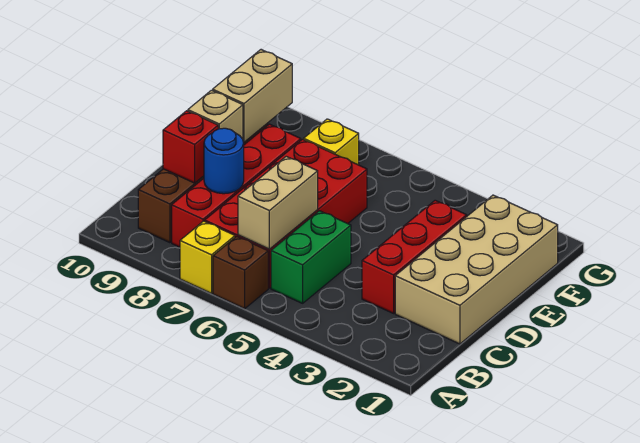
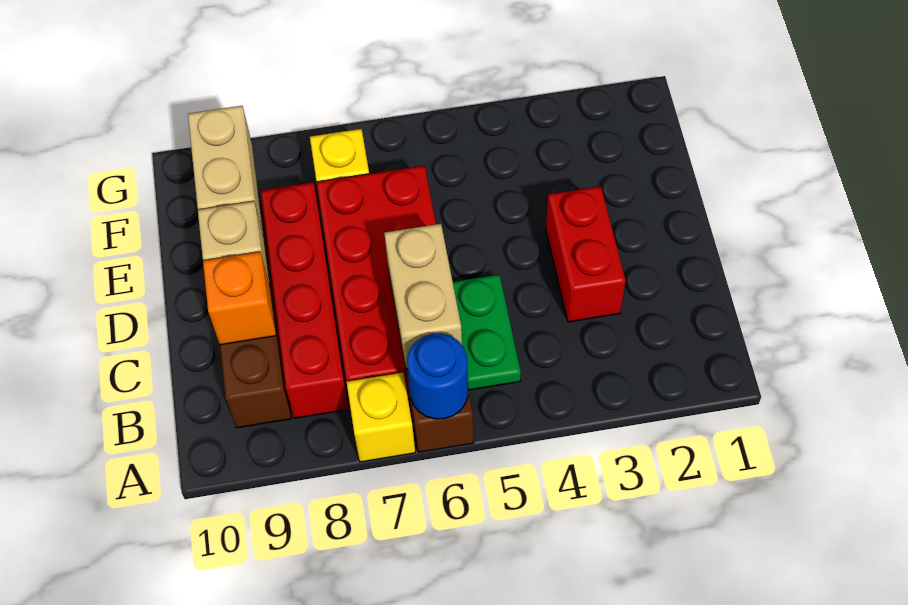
green brick B5:C5 level 1 -> green plate B5:C5 level 1
tan brick C1:F2 level 1 -> none
red brick C3:E3 level 1 -> red brick C3:D3 level 1
blue round brick C8 level 2 -> blue round brick A6 level 2
red brick C9 level 2 -> orange brick C9 level 2

